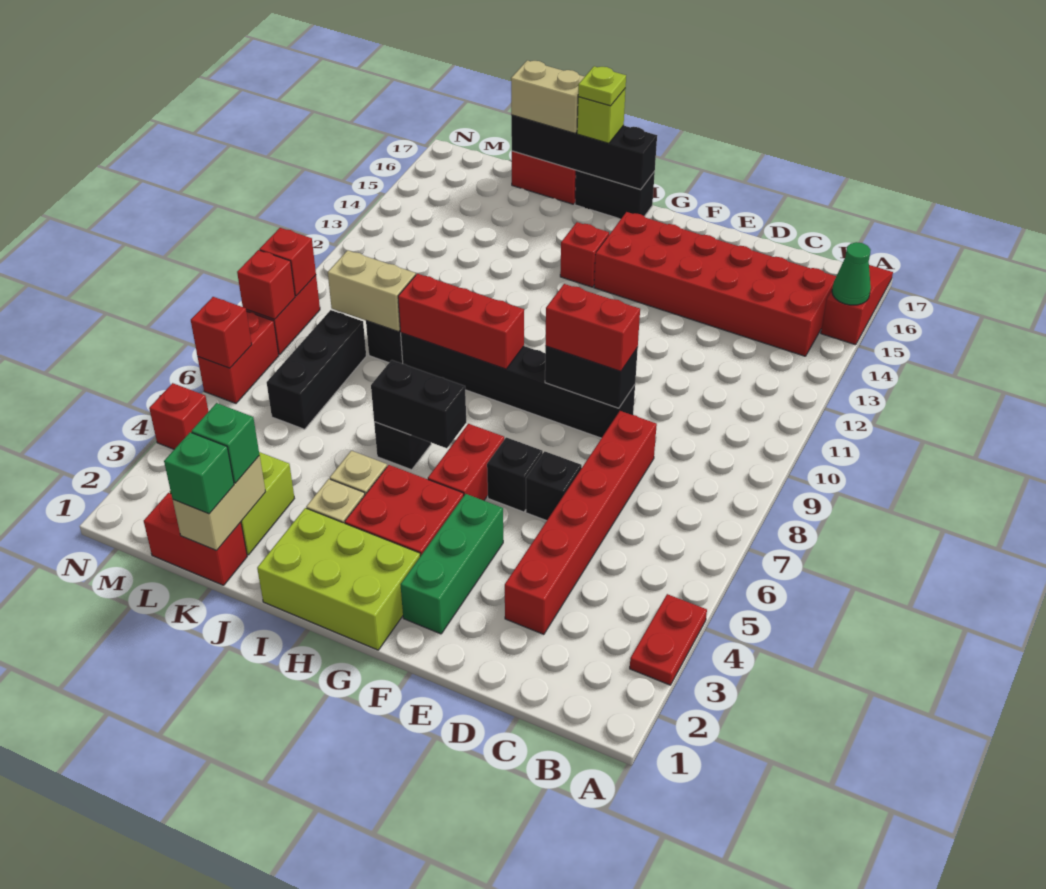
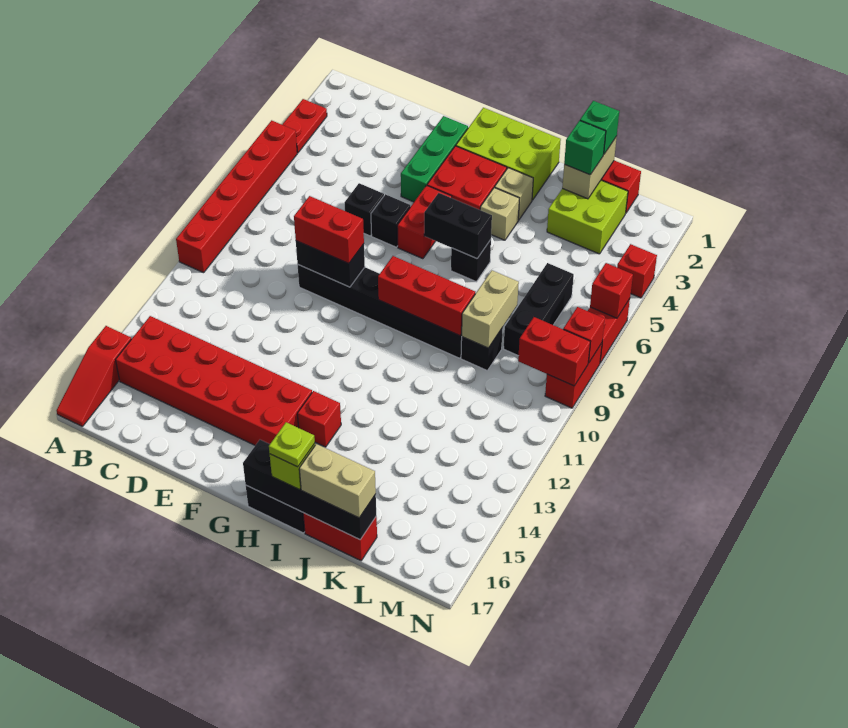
green cone A15 level 2 -> none
red brick D3:D8 level 1 -> red brick A5:A10 level 1
tan brick K9:L9 level 2 -> tan brick K8:K9 level 2
red brick N9 level 2 -> red brick M9:N9 level 2

